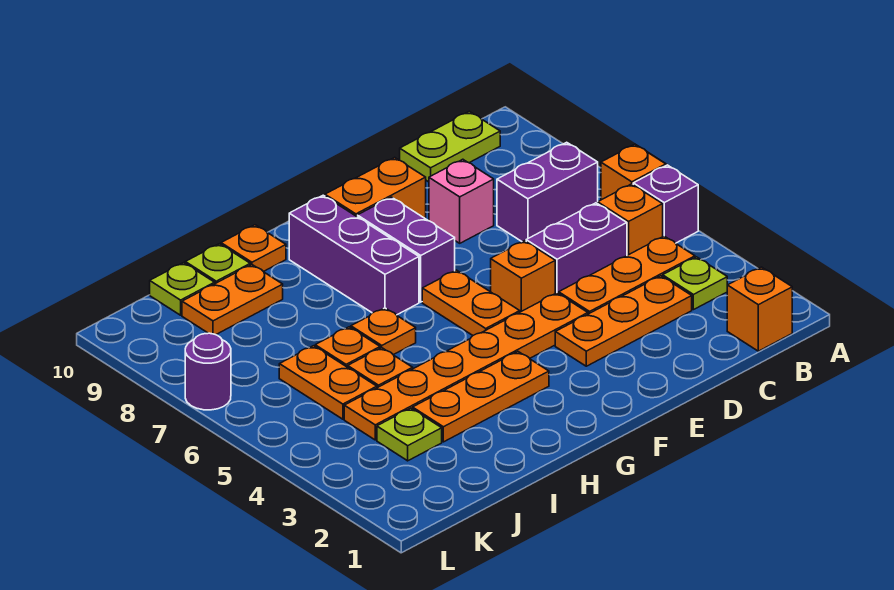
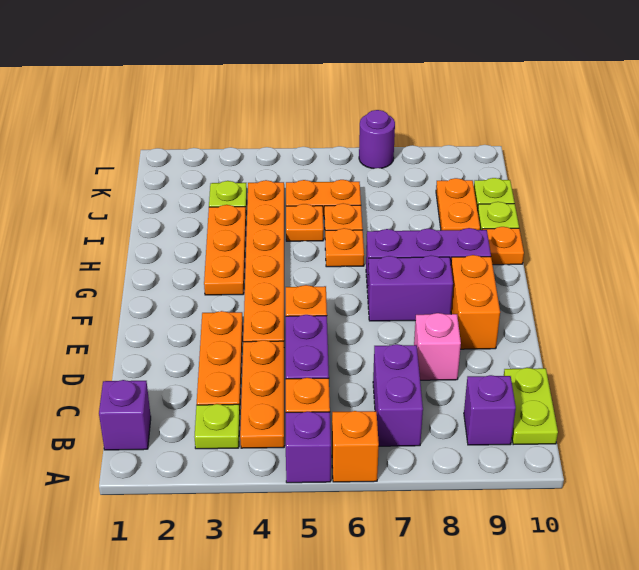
orange brick B1 level 1 -> purple brick B1 level 1
none -> purple brick B9 level 1
orange plate F5:F6 level 1 -> none

